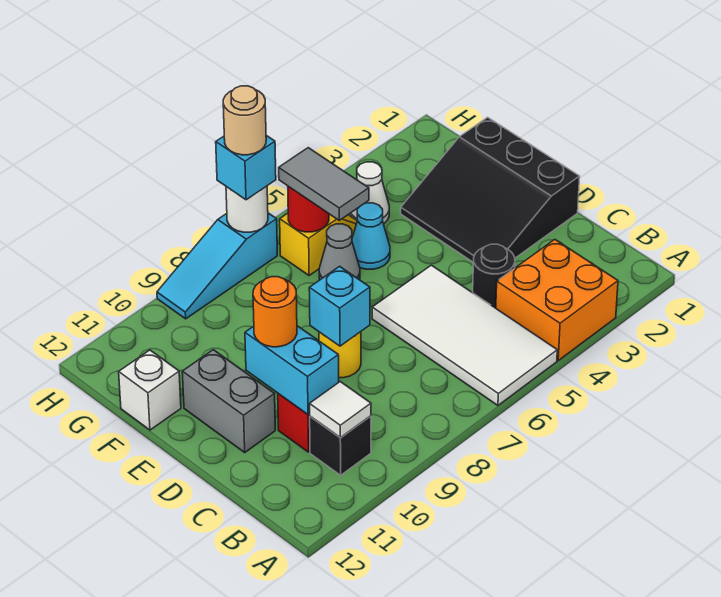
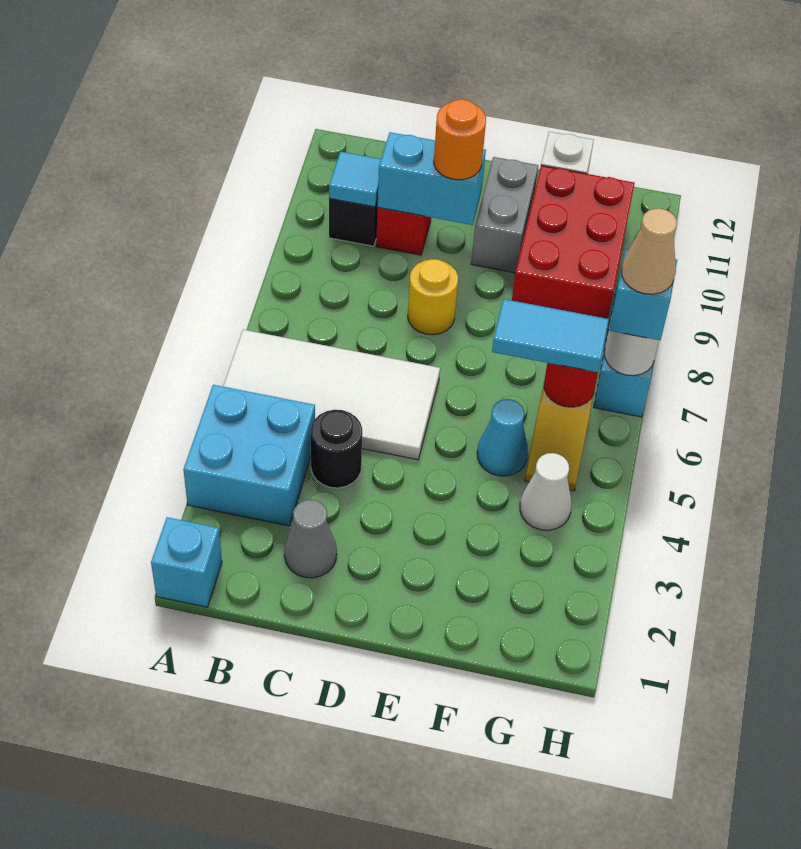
orange brick A3:B4 level 1 -> cyan brick A3:B4 level 1
white tile B10 level 2 -> cyan tile B10 level 2
black slope D1:F3 level 1 top 1 -> none
cyan brick D8 level 2 -> cyan brick A1 level 1
grey brick D11:E11 level 1 -> grey brick E10:E11 level 1
grey cone F6 level 1 -> grey cone C2 level 1
grey tile F6:G6 level 3 -> cyan tile F6:G6 level 3
none -> red brick F9:G11 level 1
tan round brick H7 level 4 -> tan cone H7 level 4

